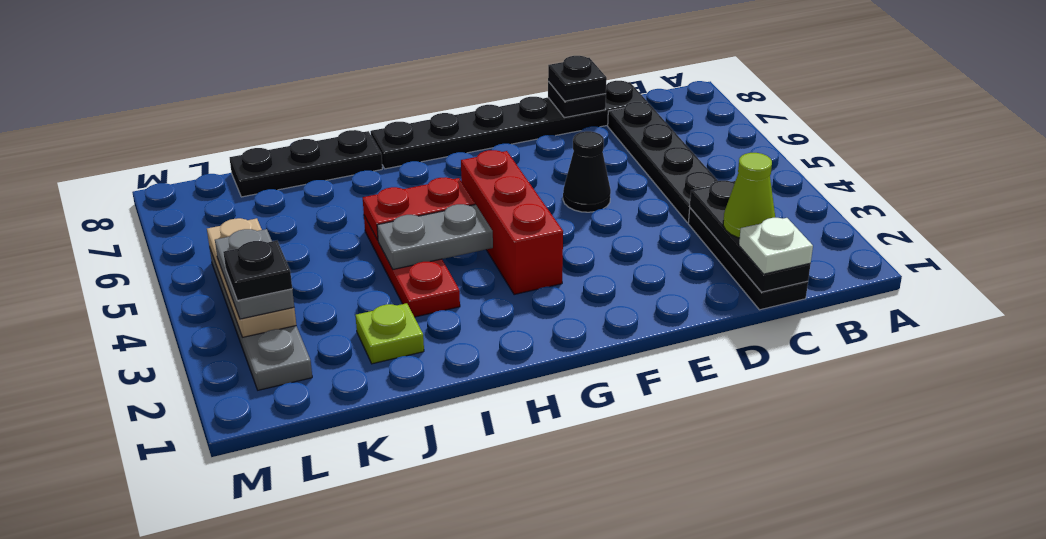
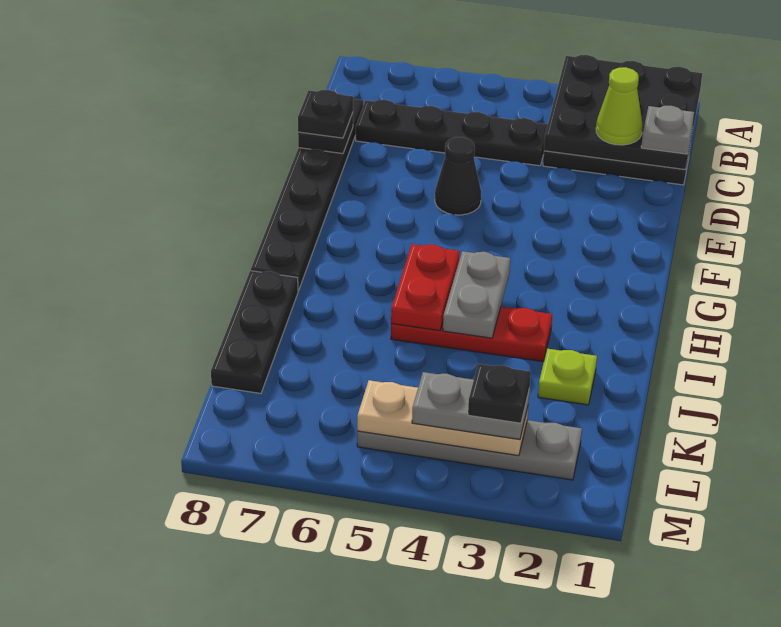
black plate C1:C3 level 2 -> black plate A1:C3 level 2
white plate C1 level 3 -> grey plate C1 level 3
red brick G3:G5 level 1 -> none

